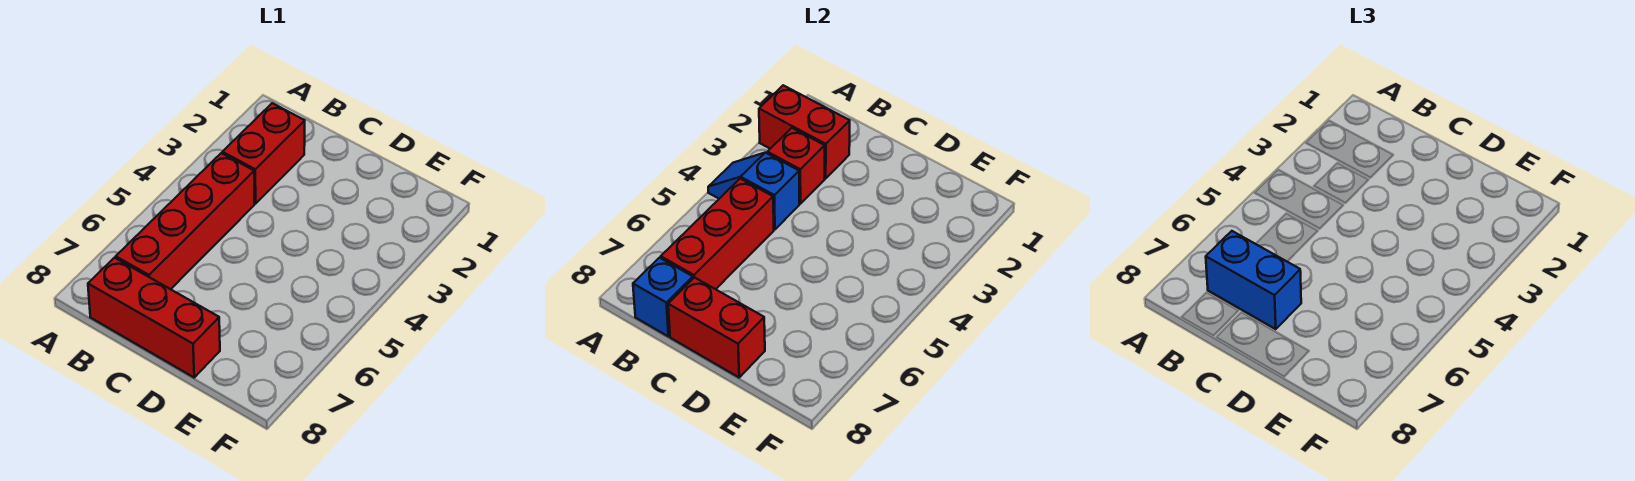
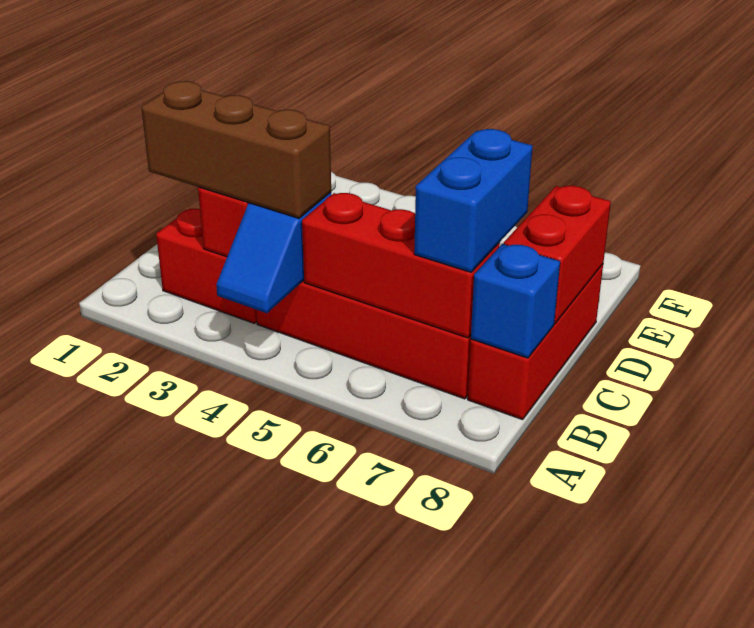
red brick A2:B2 level 2 -> none
none -> brown brick B2:B4 level 3

